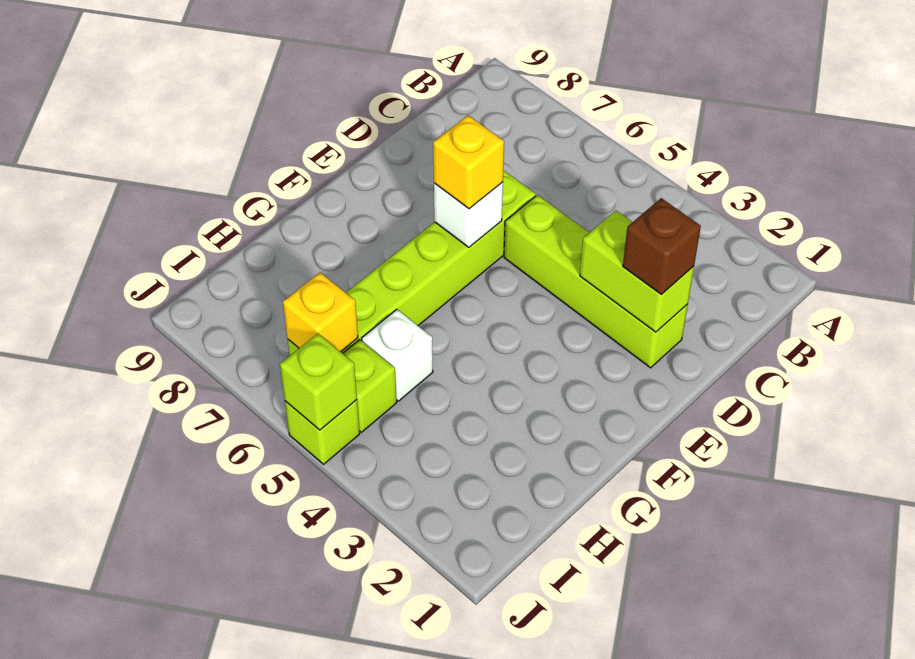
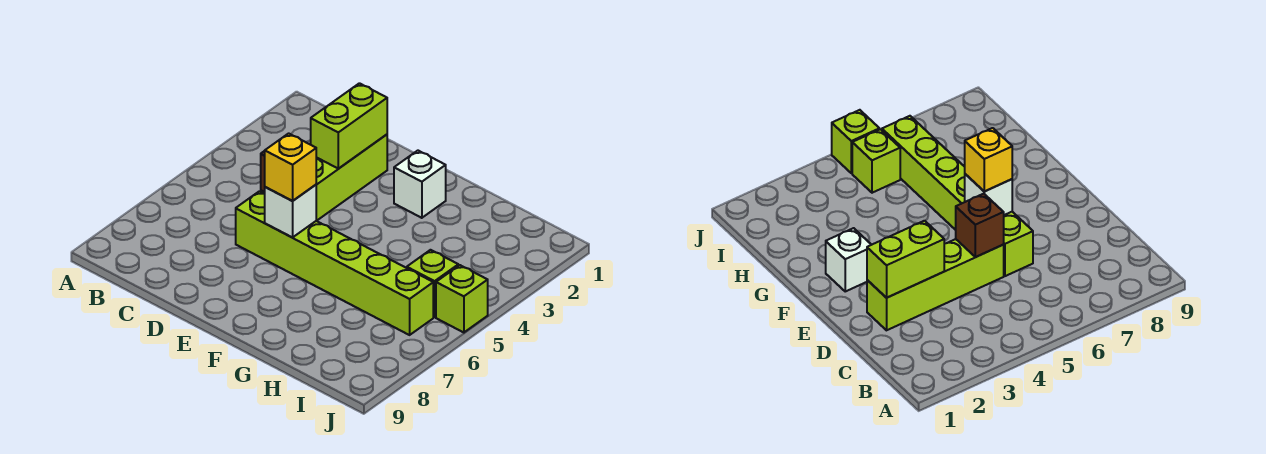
brown brick D2 level 3 -> brown brick D5 level 2
white brick H5 level 1 -> white brick F2 level 1
yellow brick I6 level 2 -> none
lime brick J5 level 2 -> none

